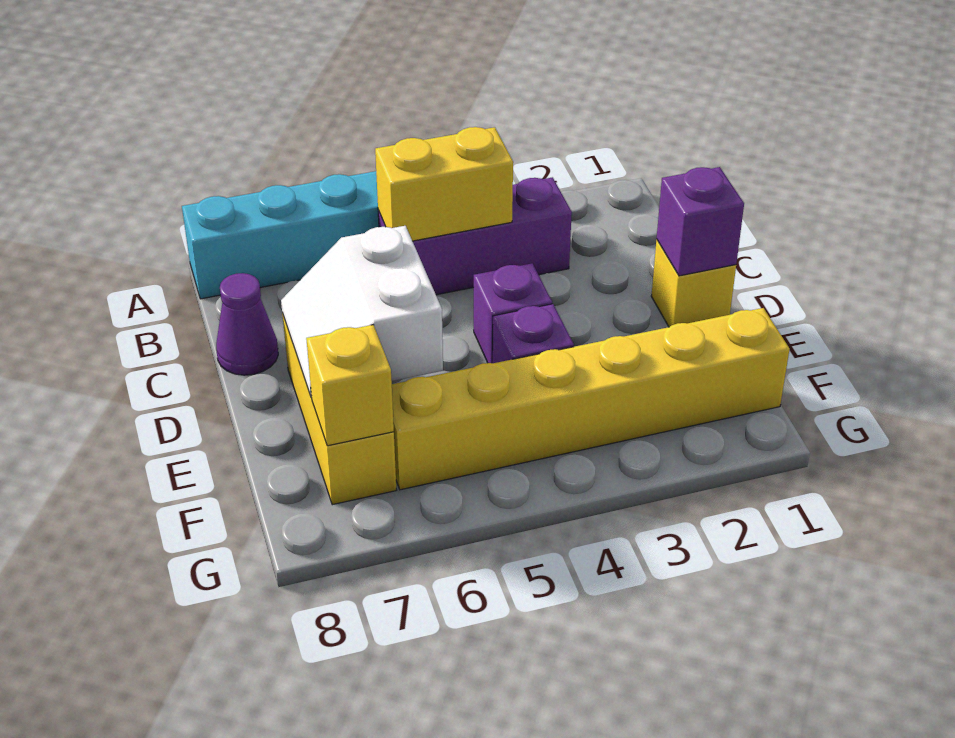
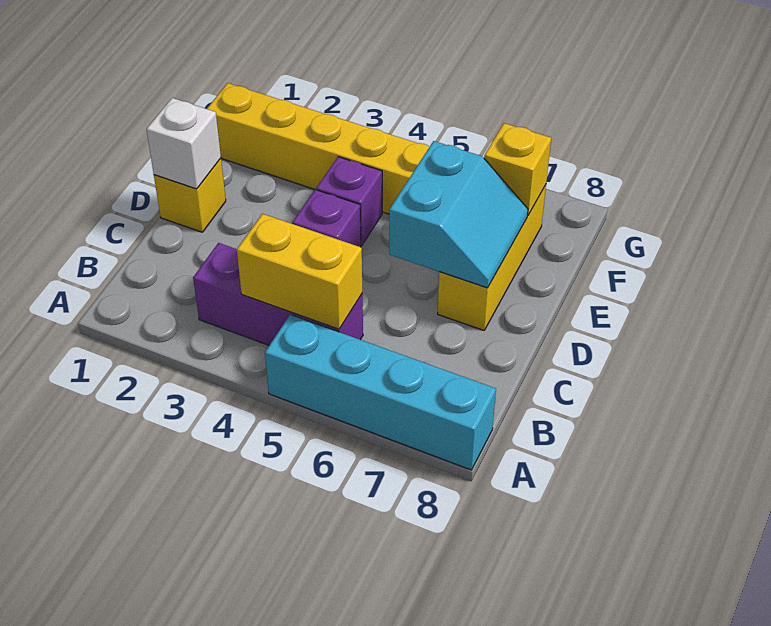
purple cone C8 level 1 -> none
purple brick D1 level 2 -> white brick D1 level 2
white slope D6:E7 level 2 top 6 -> cyan slope D6:E7 level 2 top 6

